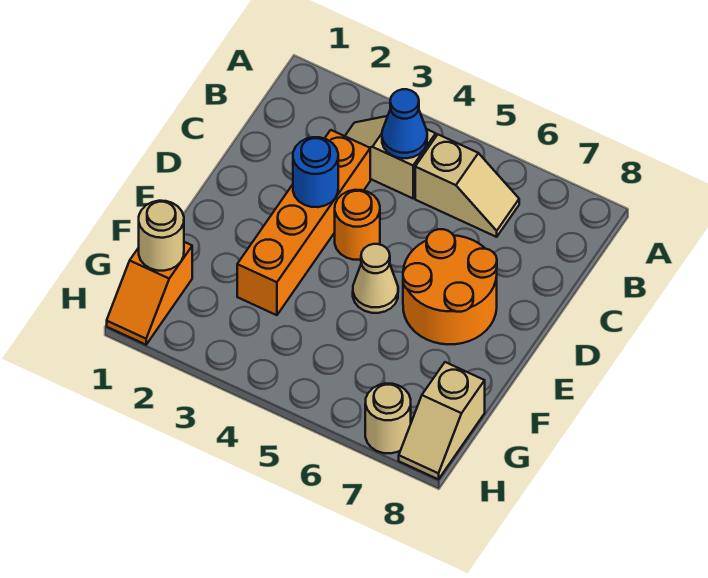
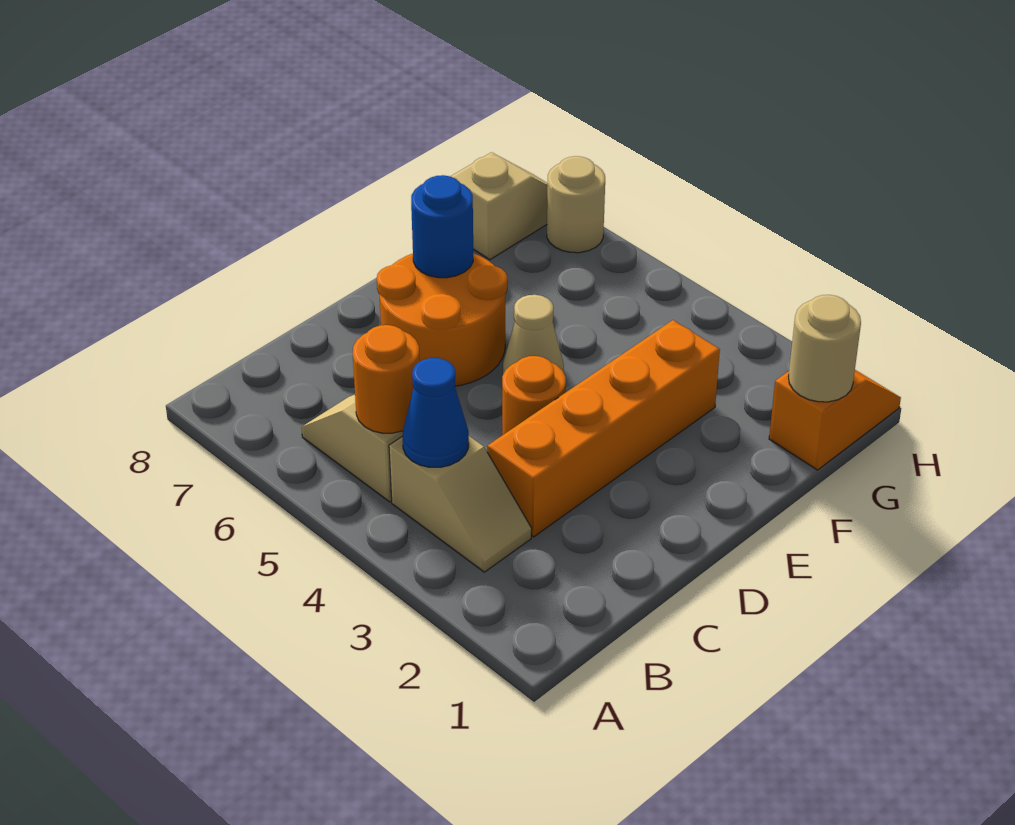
none -> orange round brick B5 level 2
blue round brick D3 level 2 -> blue round brick E7 level 2

